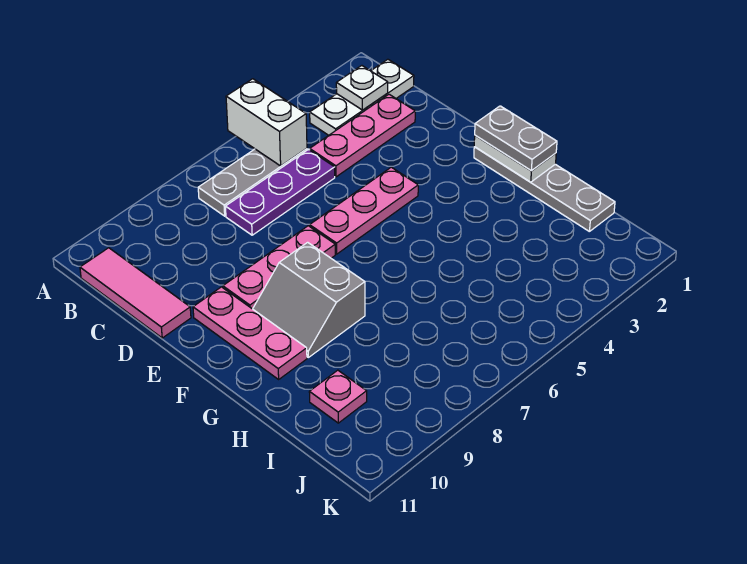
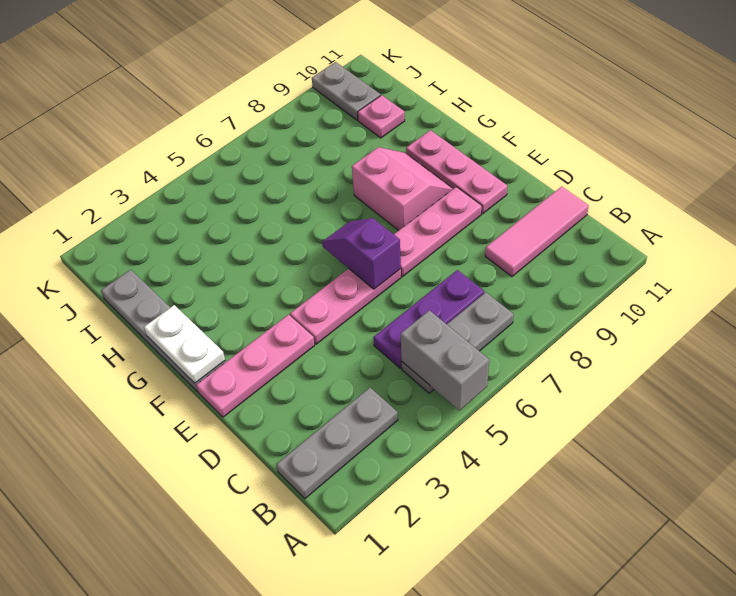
white brick A5:B5 level 2 -> grey brick A5:B5 level 2
white plate B1:B3 level 1 -> grey plate B1:B3 level 1
white plate B2 level 2 -> none
pink tile B11:D11 level 1 -> pink tile C9:C11 level 1
pink plate C2:C4 level 1 -> pink plate E1:E3 level 1
none -> purple slope E6:F6 level 2 top E
grey plate F1:G1 level 3 -> grey plate J10:K10 level 1
grey slope F8:G9 level 1 top 8 -> pink slope F8:G9 level 1 top 8

